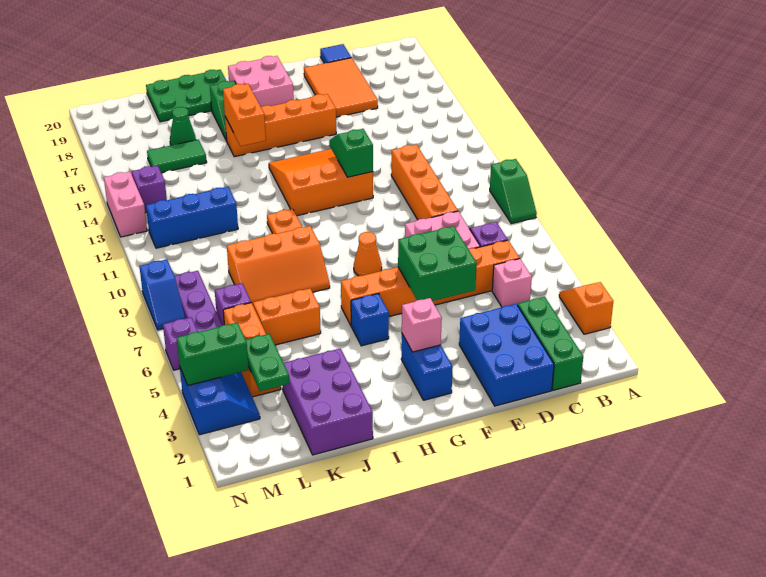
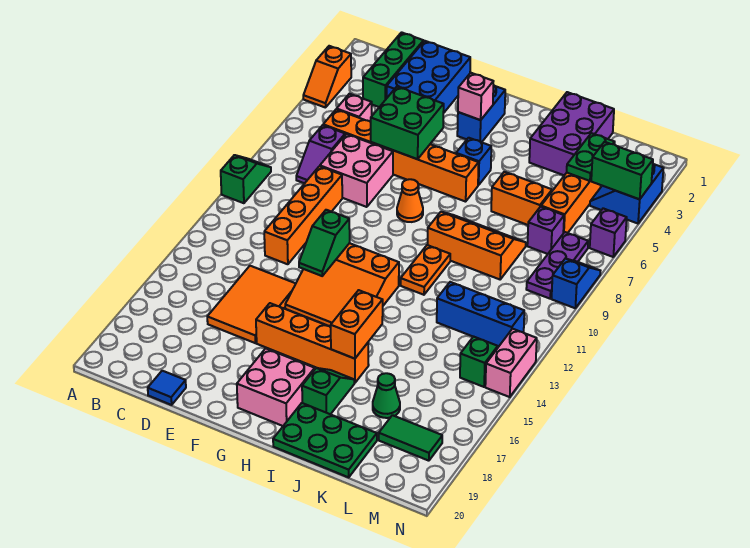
orange tile D17:E19 level 1 -> orange tile D14:E16 level 1
green tile K16:L16 level 1 -> green tile L18:M18 level 1
purple brick M14 level 1 -> green brick M14 level 1

